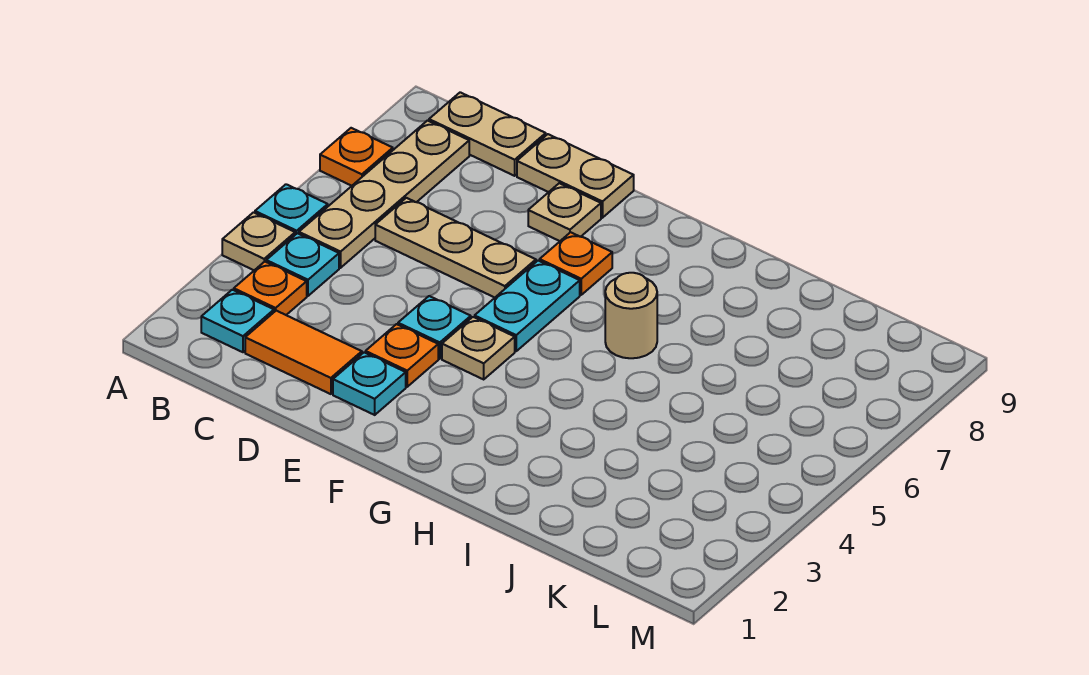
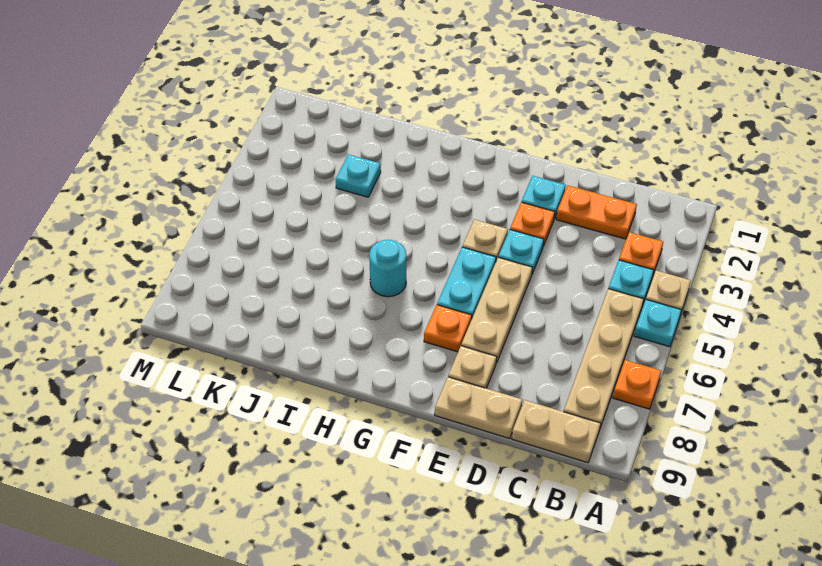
cyan plate B2 level 1 -> cyan plate J3 level 1
orange tile C2:D2 level 1 -> orange plate C2:D2 level 1
tan plate C6:E6 level 1 -> tan plate E5:E7 level 1
tan round brick H6 level 1 -> cyan round brick H6 level 1

